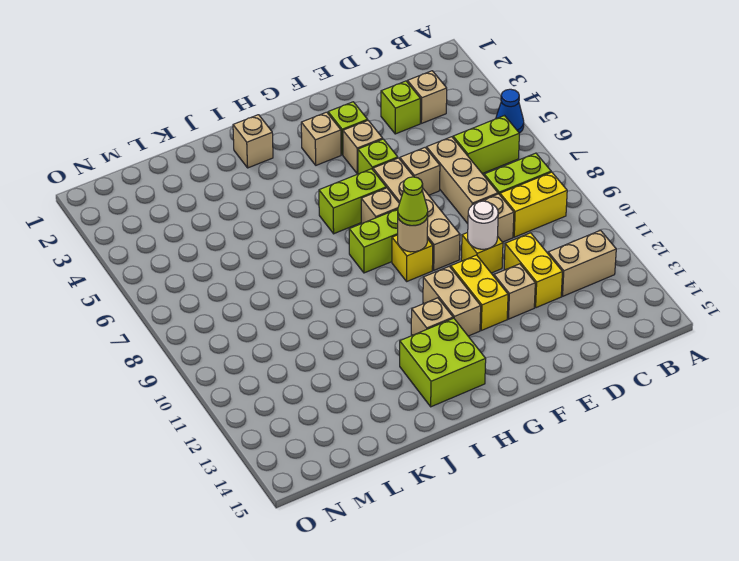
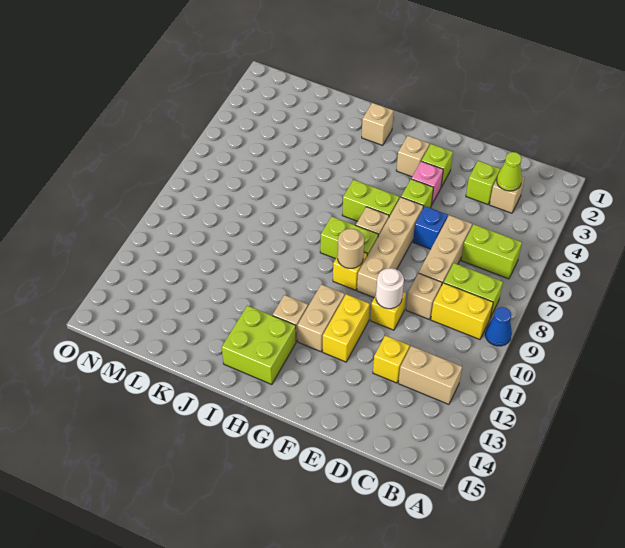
blue cone A5 level 1 -> blue cone A9 level 1
yellow brick D11:D12 level 1 -> yellow brick D12 level 1
tan brick E6 level 1 -> blue brick E6 level 1
tan brick E12 level 1 -> none
tan brick F4 level 1 -> pink brick F4 level 1
lime cone G9 level 3 -> lime cone C3 level 2

